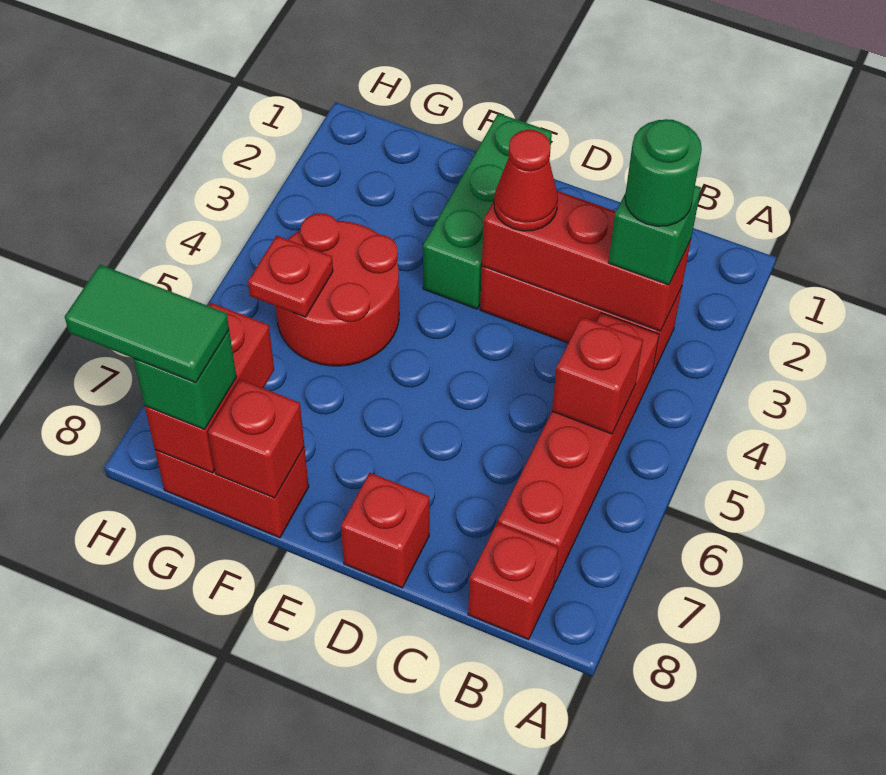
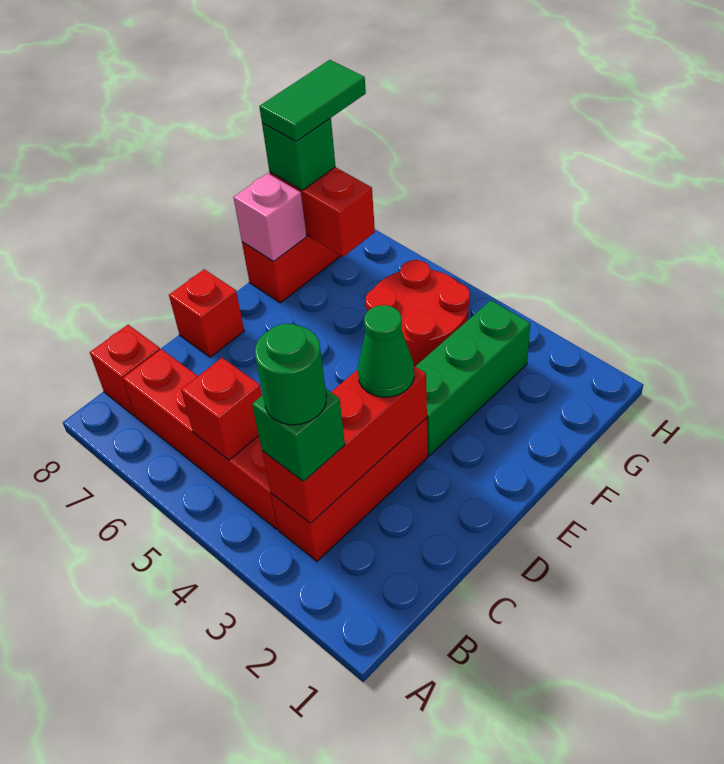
red cone D3 level 3 -> green cone D3 level 3
green brick E1:E3 level 1 -> green brick E3:G3 level 1
red brick F8 level 2 -> pink brick F8 level 2
red plate G5 level 2 -> none

